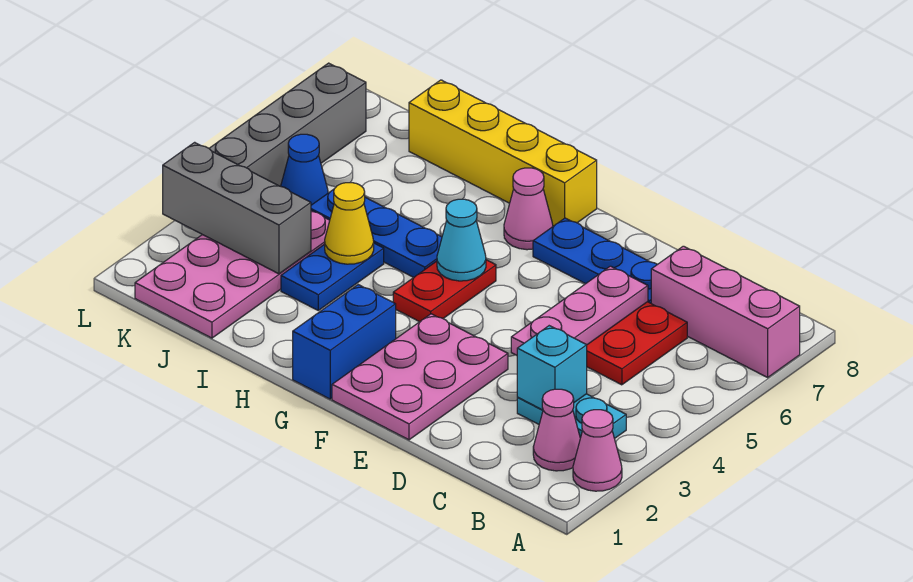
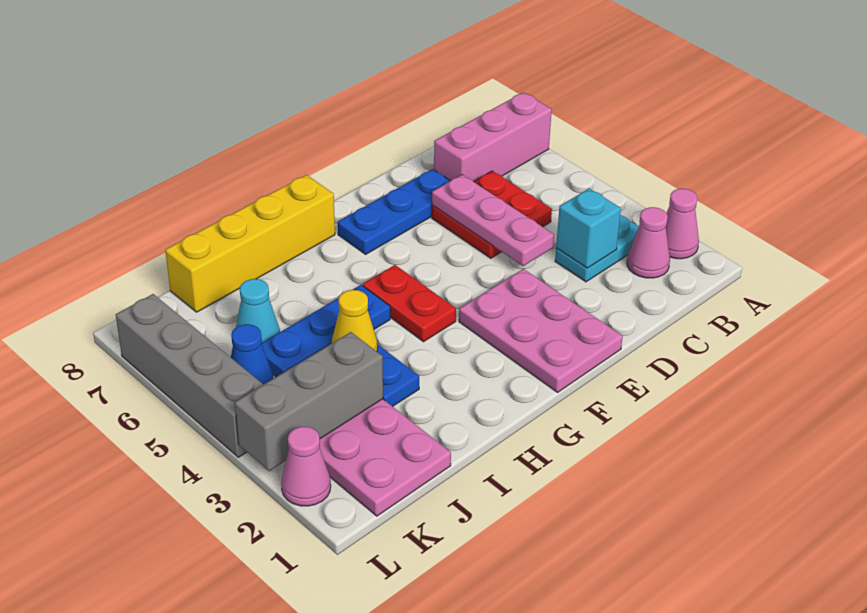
blue brick G1:G2 level 1 -> none
cyan cone G5 level 2 -> cyan cone J6 level 1
pink cone G7 level 1 -> pink cone L2 level 1

